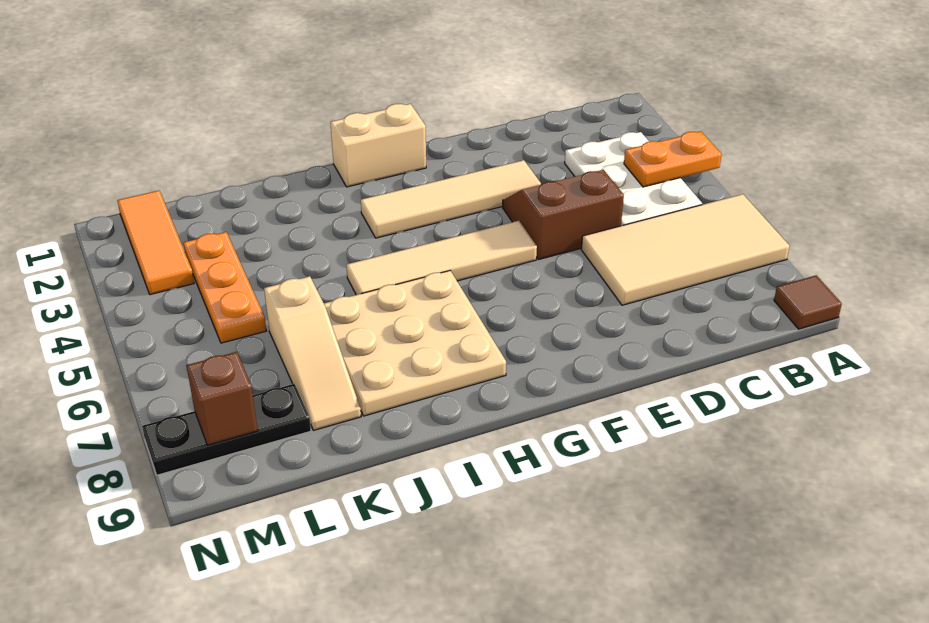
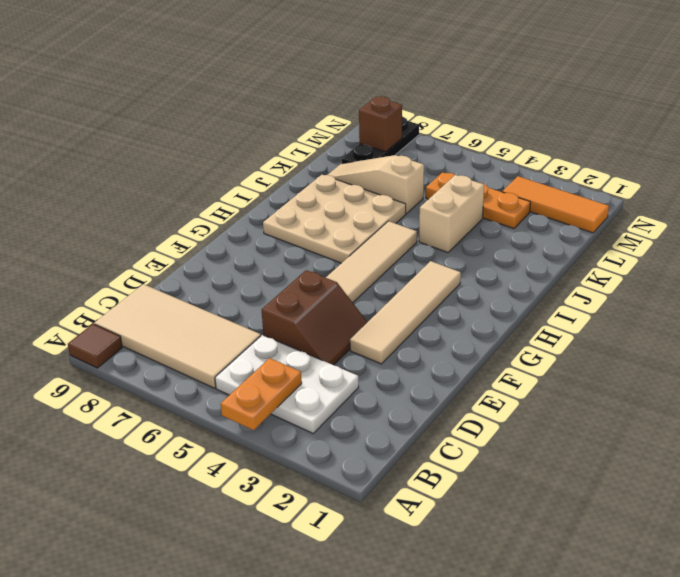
tan tile A6:D7 level 1 -> tan tile B6:C9 level 1
tan brick G1:H1 level 1 -> tan brick J4:K4 level 1

